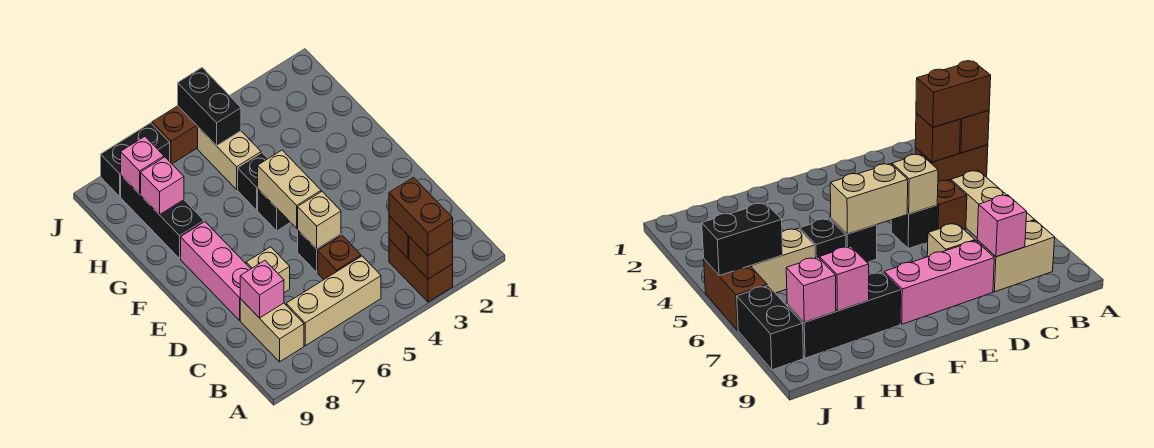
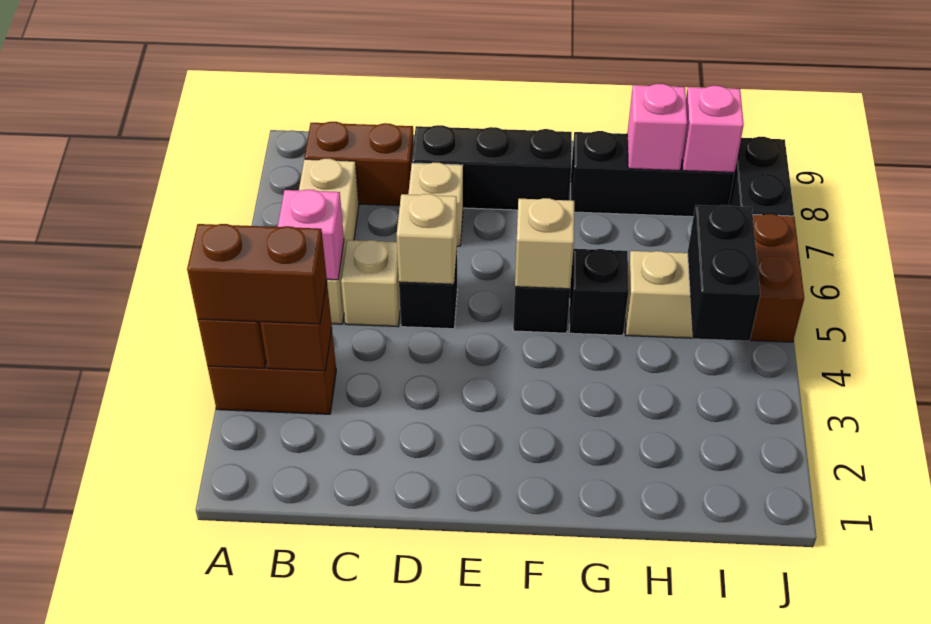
tan brick B8:C8 level 1 -> brown brick B8:C8 level 1
brown brick C5 level 1 -> tan brick C5 level 1
pink brick C8 level 2 -> pink brick B5 level 2
pink brick D8:F8 level 1 -> black brick D8:F8 level 1
tan brick E5:F5 level 2 -> tan brick F5 level 2
black brick I5:J5 level 2 -> black brick I4:I5 level 2

